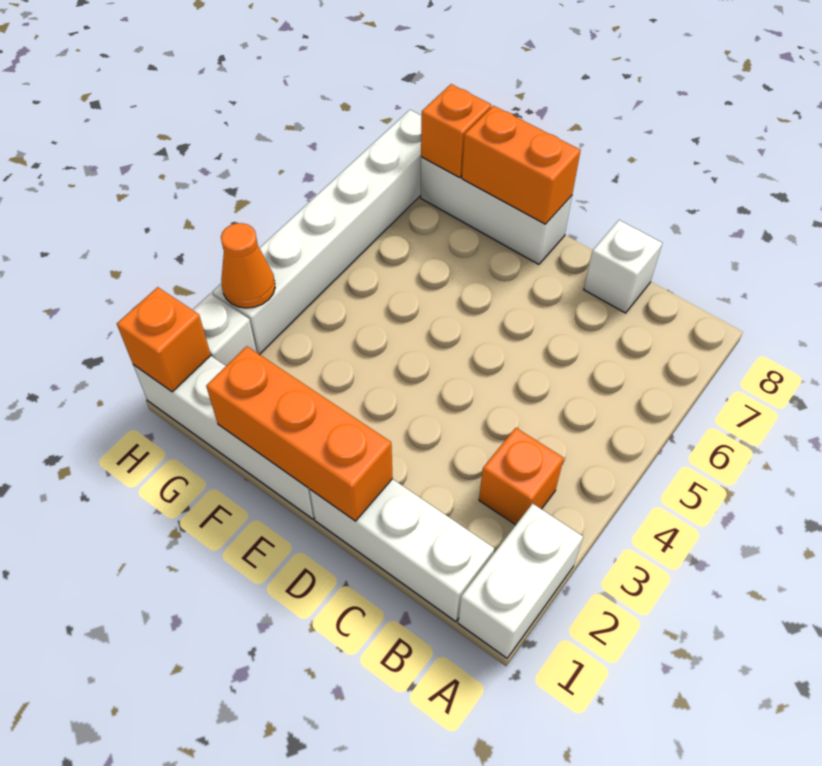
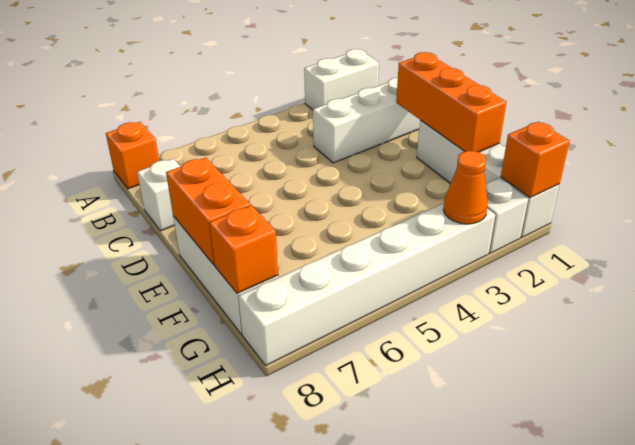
white brick B1:D1 level 1 -> white brick C1:C3 level 1
orange brick B3 level 1 -> orange brick A8 level 1

